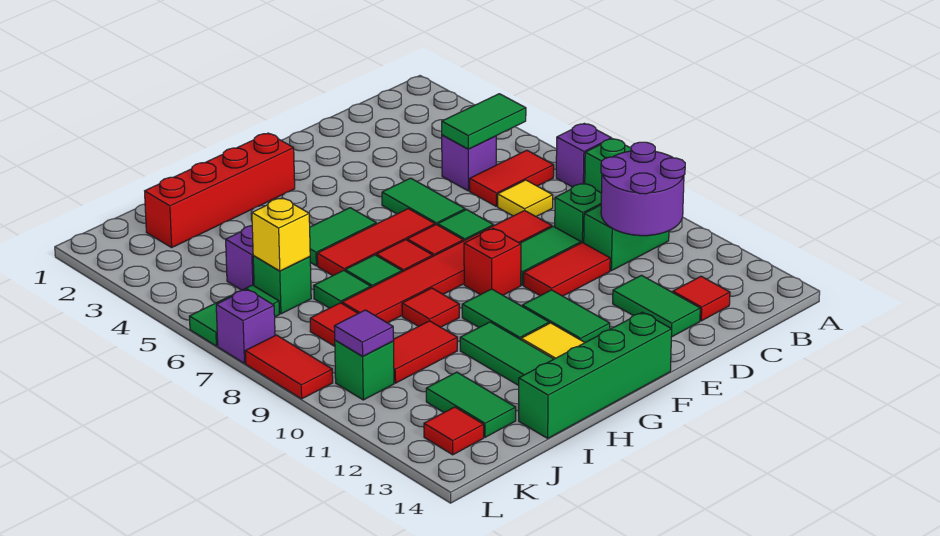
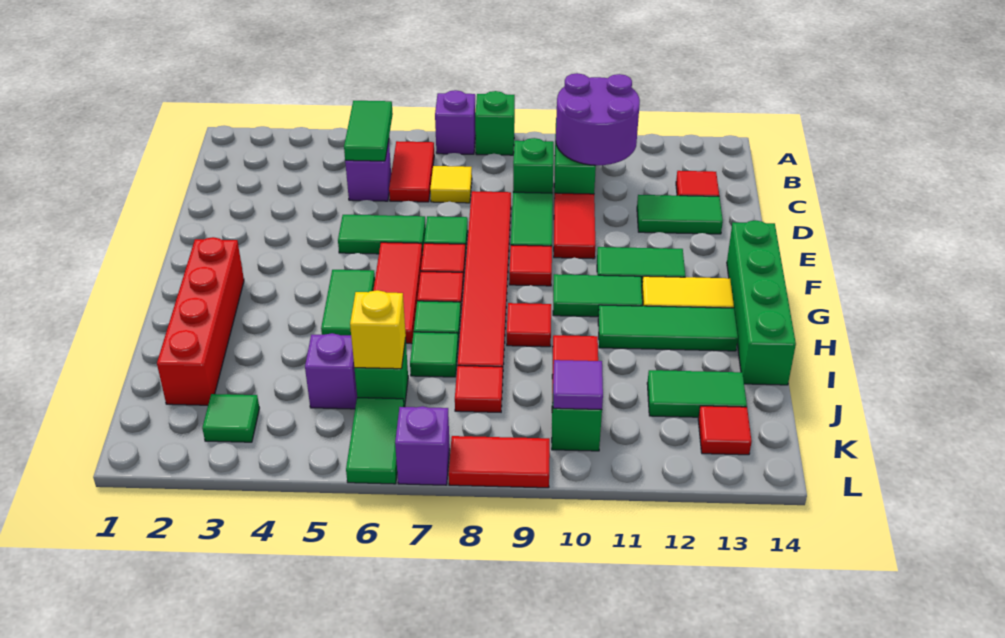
red brick F9 level 1 -> red tile F9 level 1
none -> green tile K3 level 1

